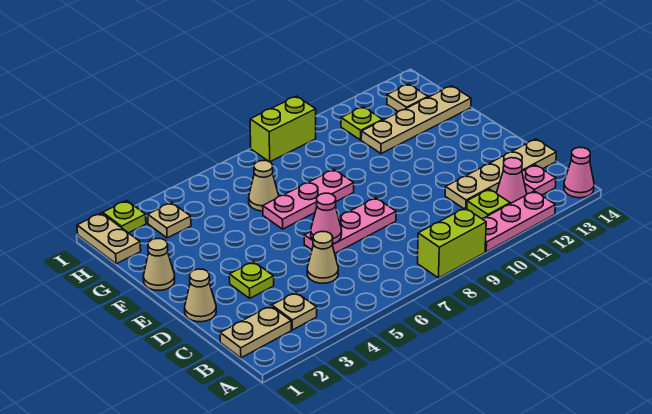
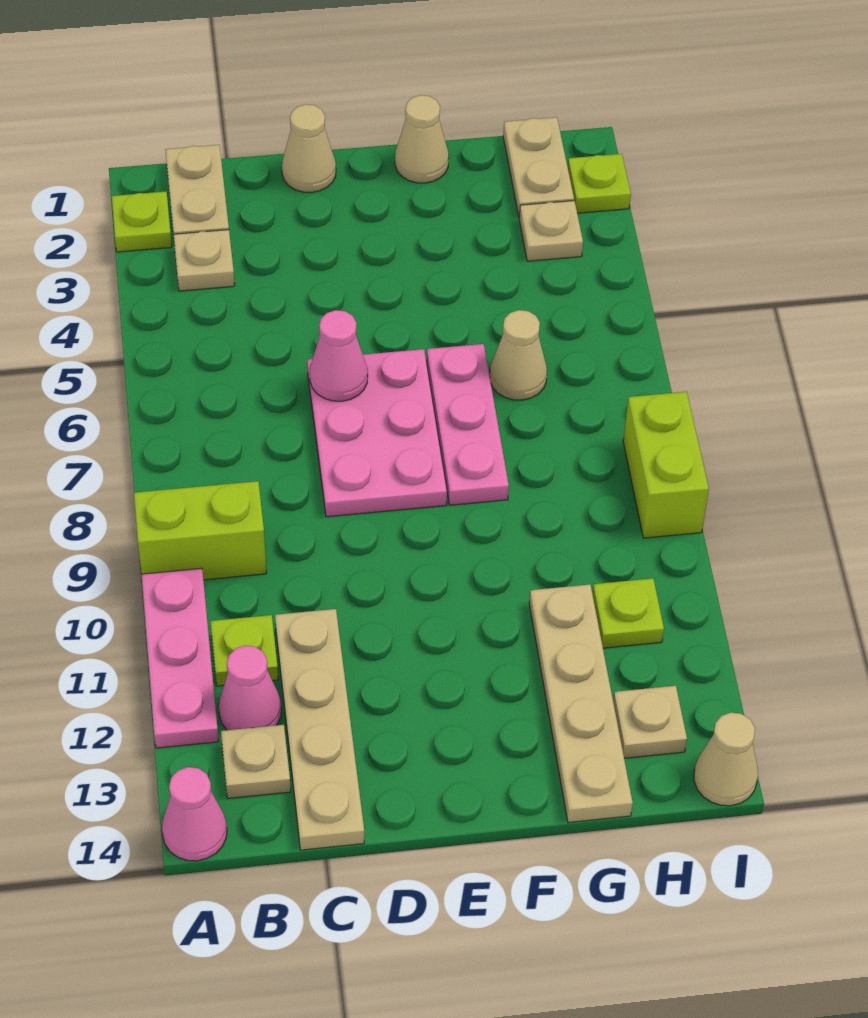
lime brick A8:A9 level 1 -> lime brick A9:B9 level 1
pink plate B13 level 1 -> tan plate B13 level 1
tan cone C5 level 1 -> tan cone I14 level 1
lime plate D3 level 1 -> lime plate A2 level 1
pink plate D6:D8 level 1 -> pink plate D6:E8 level 1
tan plate H1:I1 level 1 -> tan plate H1:H2 level 1

